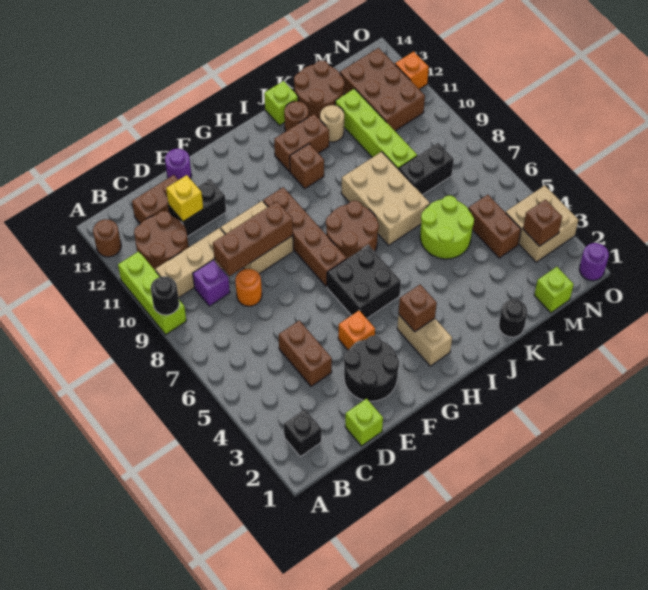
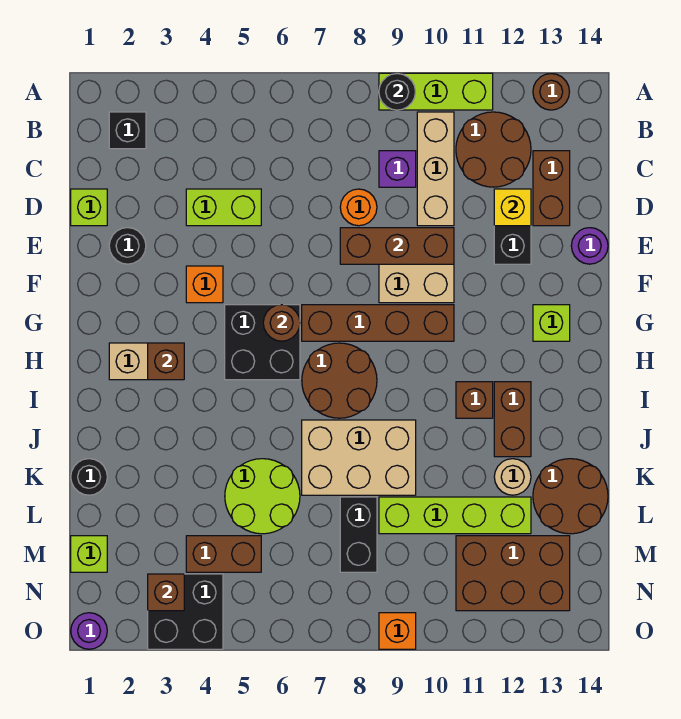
brown brick D4:D5 level 1 -> lime brick D4:D5 level 1
brown brick D9:F9 level 2 -> brown brick E8:E10 level 2
black round brick E2:F3 level 1 -> black round brick E2 level 1
brown round brick J13 level 1 -> brown round brick G6 level 2
lime brick J14 level 1 -> lime brick G13 level 1
tan brick N3:O4 level 1 -> black brick N3:O4 level 1
orange brick O12 level 1 -> orange brick O9 level 1

